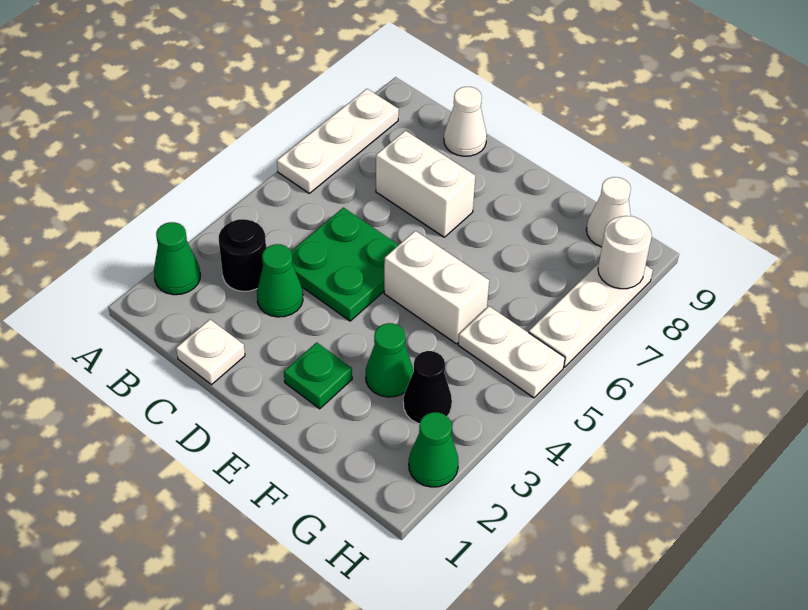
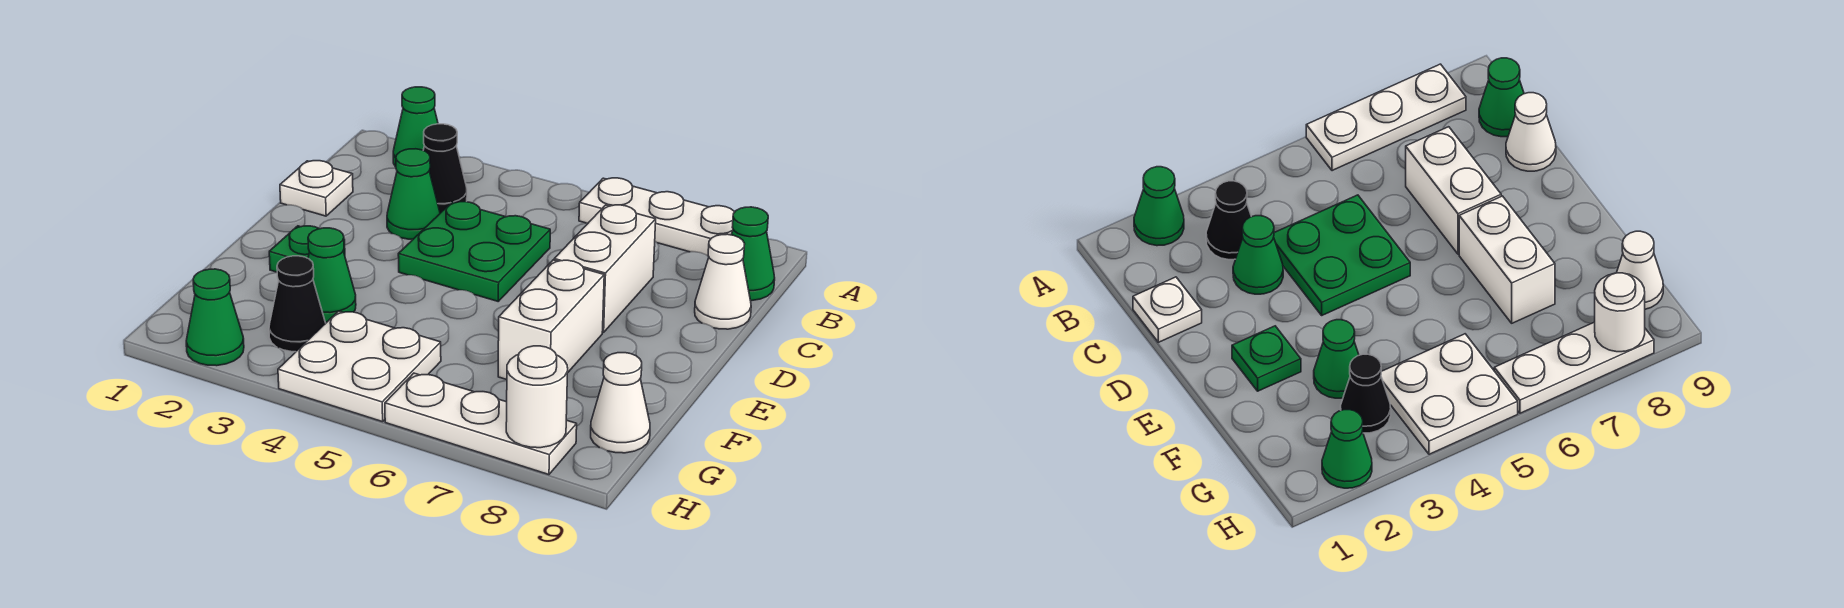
black round brick B3 level 1 -> black cone B3 level 1
none -> green cone B9 level 1
white brick E5:F5 level 1 -> white brick E7:F7 level 1
white plate G5:H5 level 1 -> white plate G4:H5 level 1

